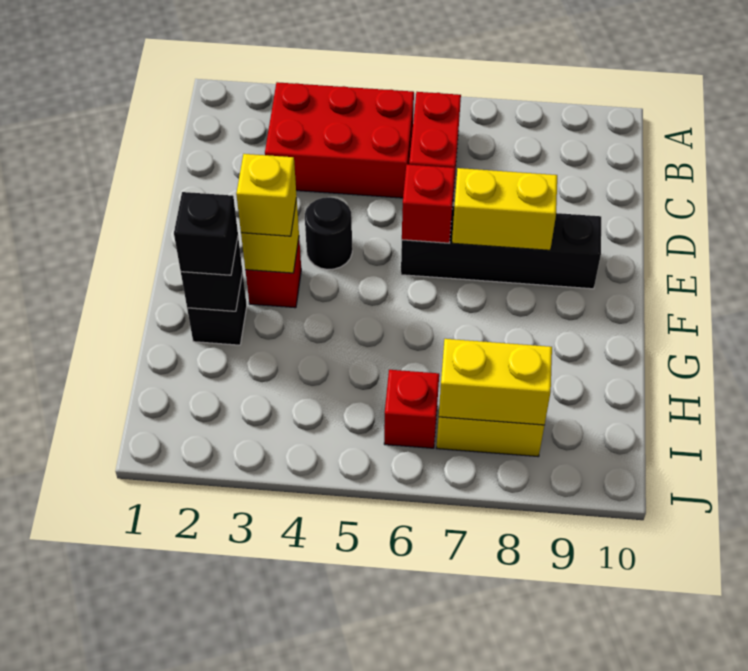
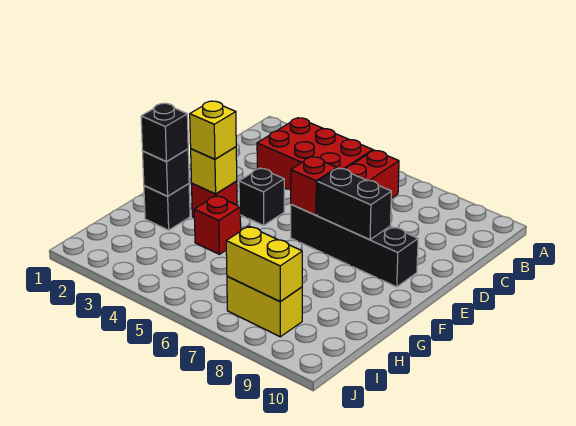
black round brick E4 level 1 -> black brick E4 level 1
yellow brick E7:E8 level 2 -> black brick E7:E8 level 2
red brick I6 level 1 -> red brick G4 level 1

